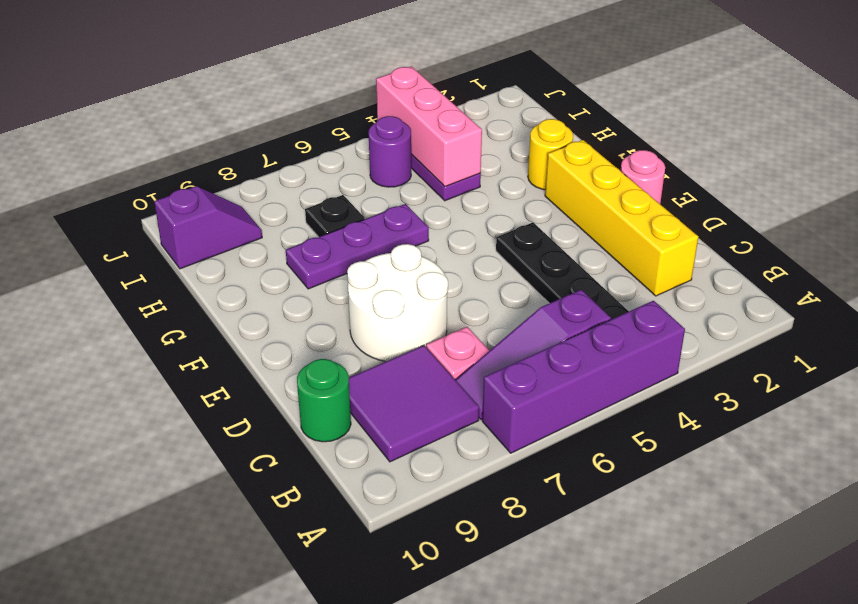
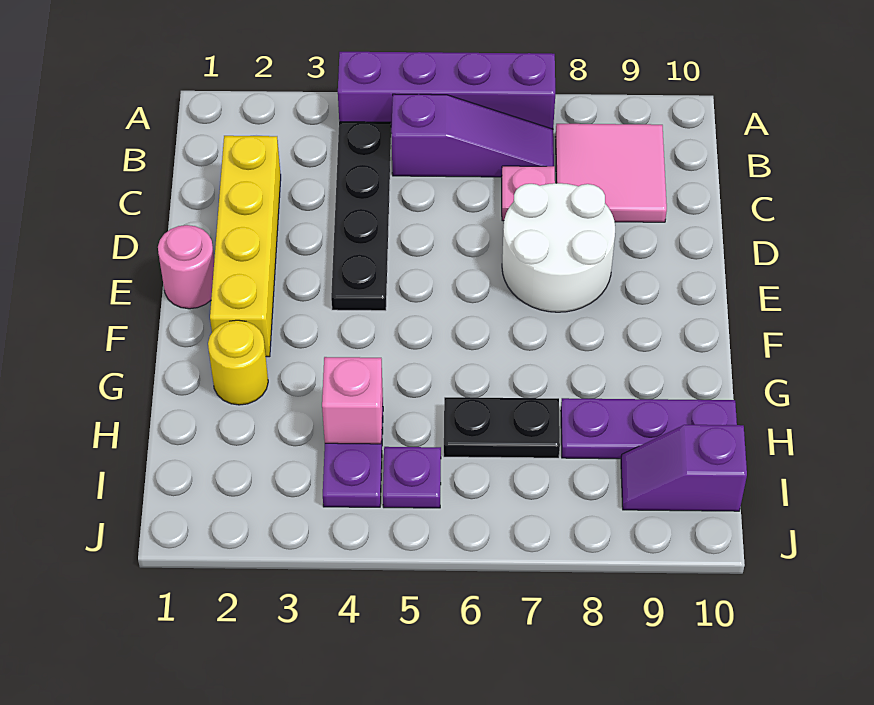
purple tile B8:C9 level 1 -> pink tile B8:C9 level 1
green round brick C10 level 1 -> none
purple plate G6:G8 level 1 -> purple plate H8:H10 level 1
pink brick H4:J4 level 2 -> pink brick H4 level 2
black plate H7 level 1 -> black plate H6:H7 level 1
purple round brick I5 level 1 -> purple plate I5 level 1

